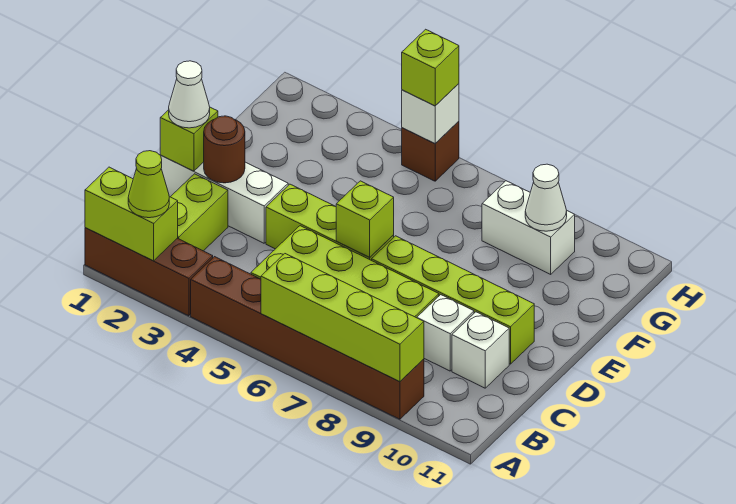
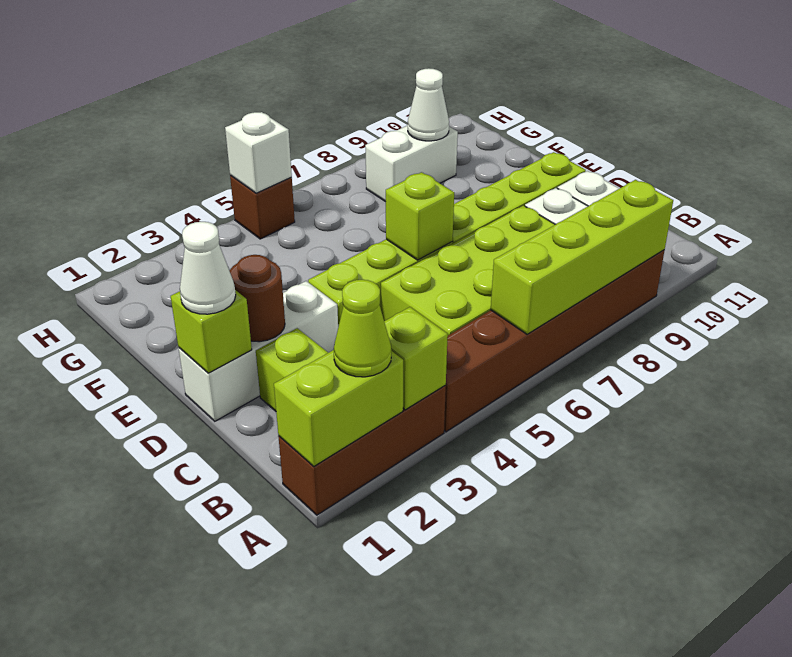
lime brick H5 level 3 -> lime brick A3 level 2

